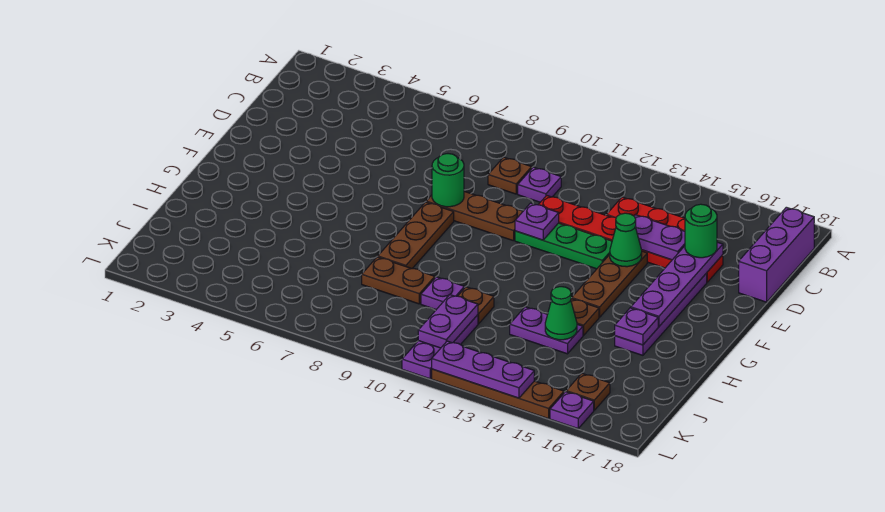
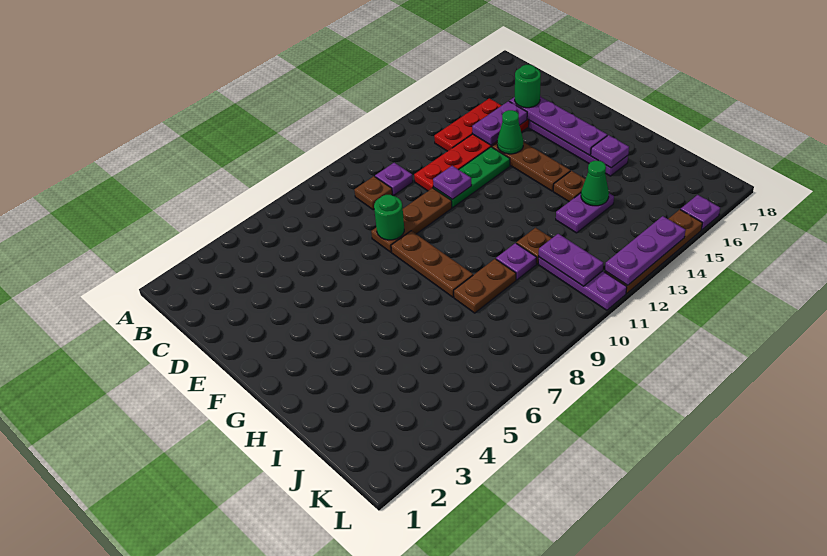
purple brick B18:D18 level 1 -> none
brown plate K16 level 1 -> none

